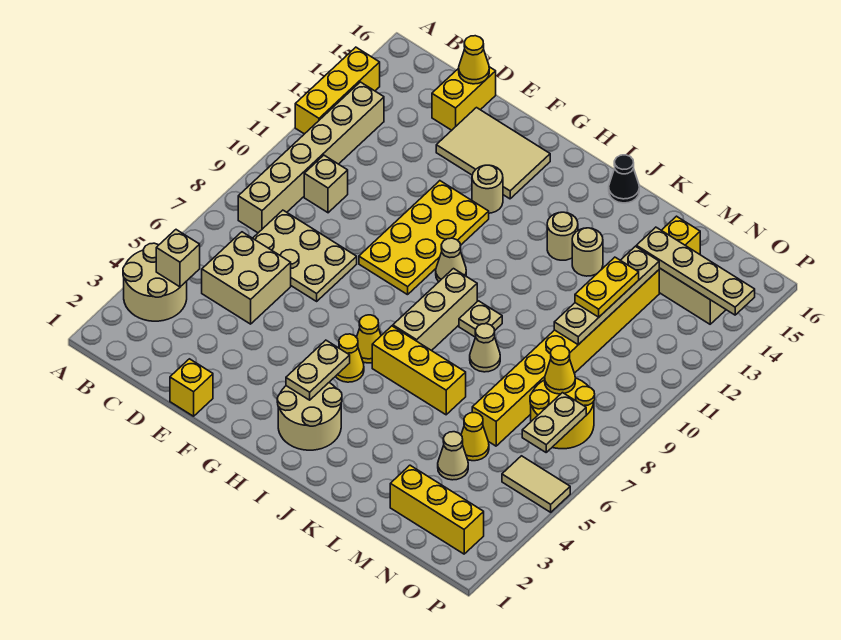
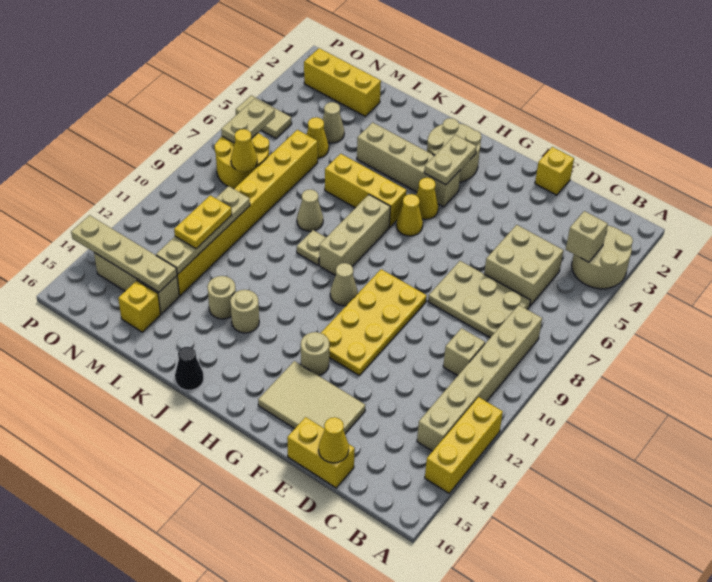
yellow brick D15:D16 level 1 -> yellow brick D16:E16 level 1
none -> tan brick H4:K4 level 1

